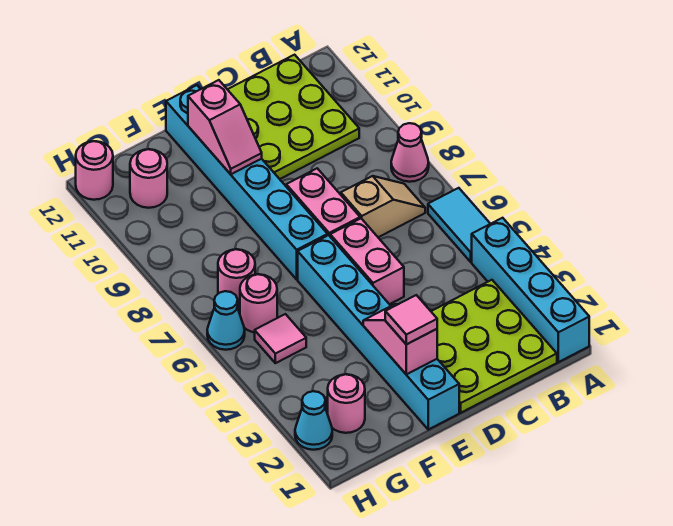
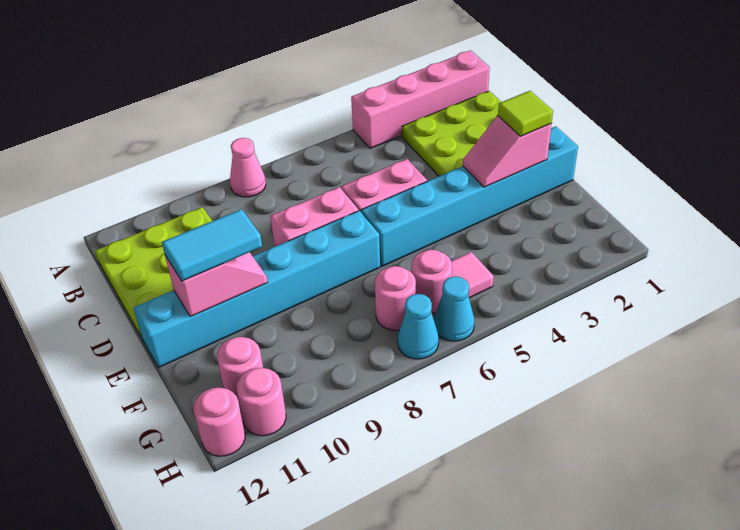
cyan brick A1:A4 level 1 -> pink brick A1:A4 level 1
cyan tile A5:A6 level 1 -> cyan tile E10:E11 level 3
tan slope B7:C7 level 1 top C -> none
pink tile E2 level 3 -> lime tile E2 level 3
pink round brick G2 level 1 -> pink round brick H11 level 1
cyan cone H2 level 1 -> cyan cone H7 level 1

